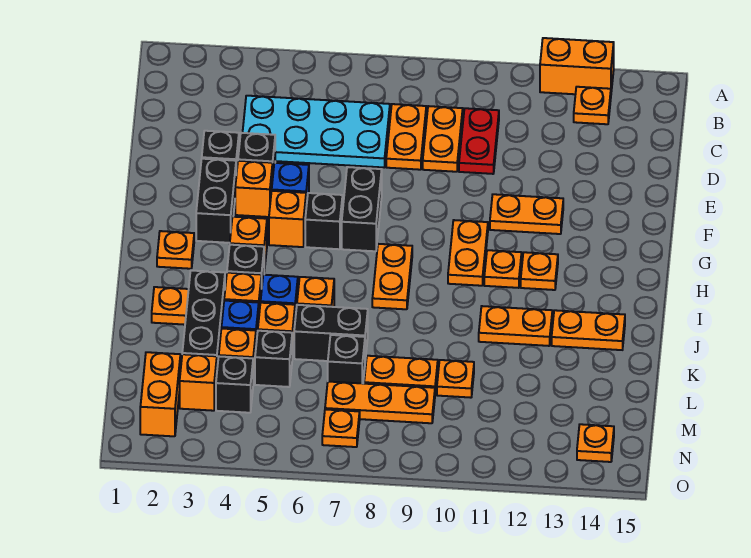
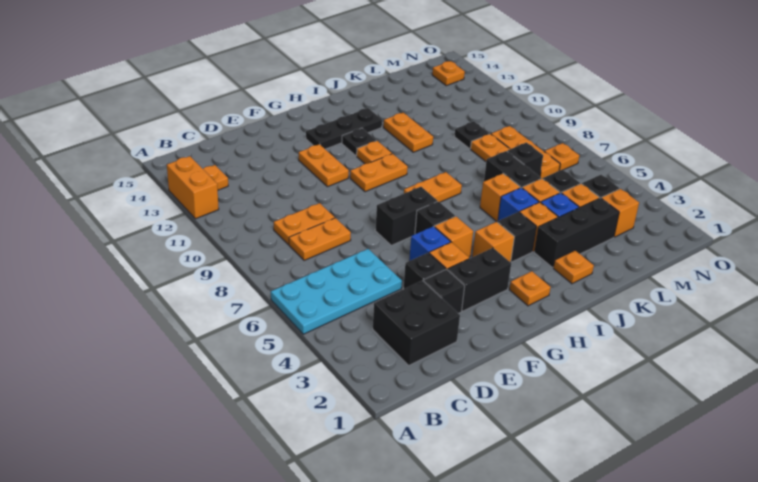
none -> black brick C2:D3 level 1
cyan plate C4:D7 level 1 -> cyan plate A5:D6 level 1
red plate C10:D10 level 1 -> none
none -> black plate G13:I13 level 1
orange plate H12 level 1 -> black plate H12 level 1
orange plate J13:J14 level 1 -> none
orange plate L10 level 1 -> black plate L10 level 1
orange brick M2:N2 level 1 -> none

